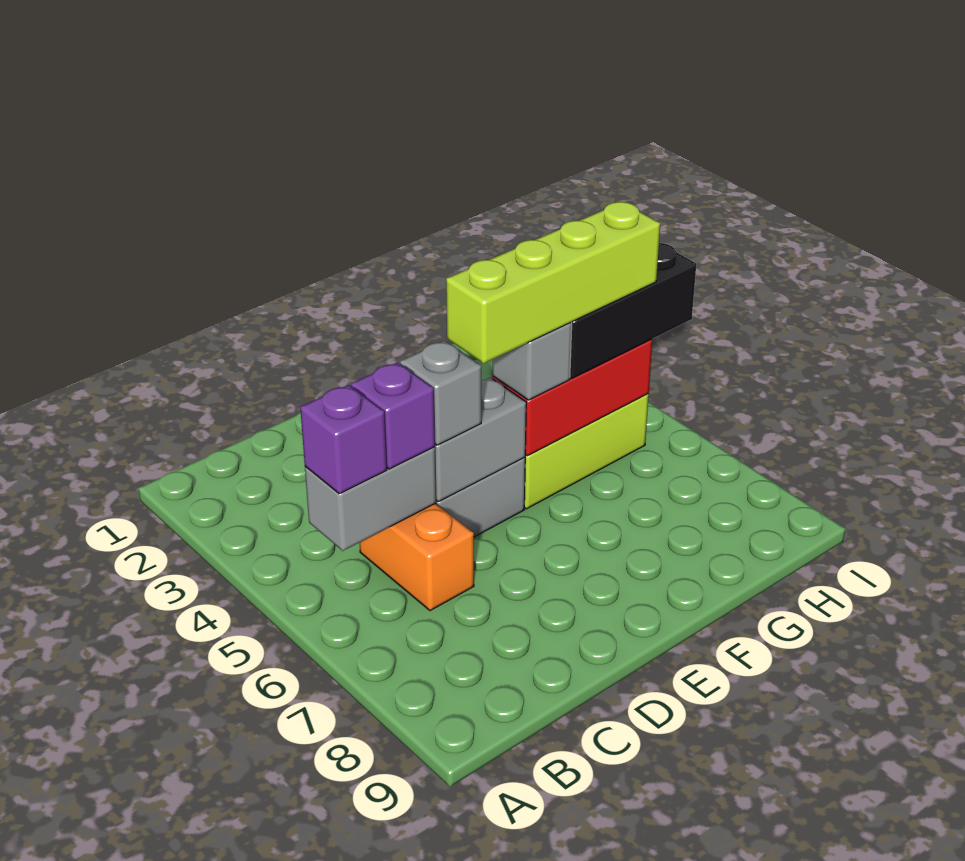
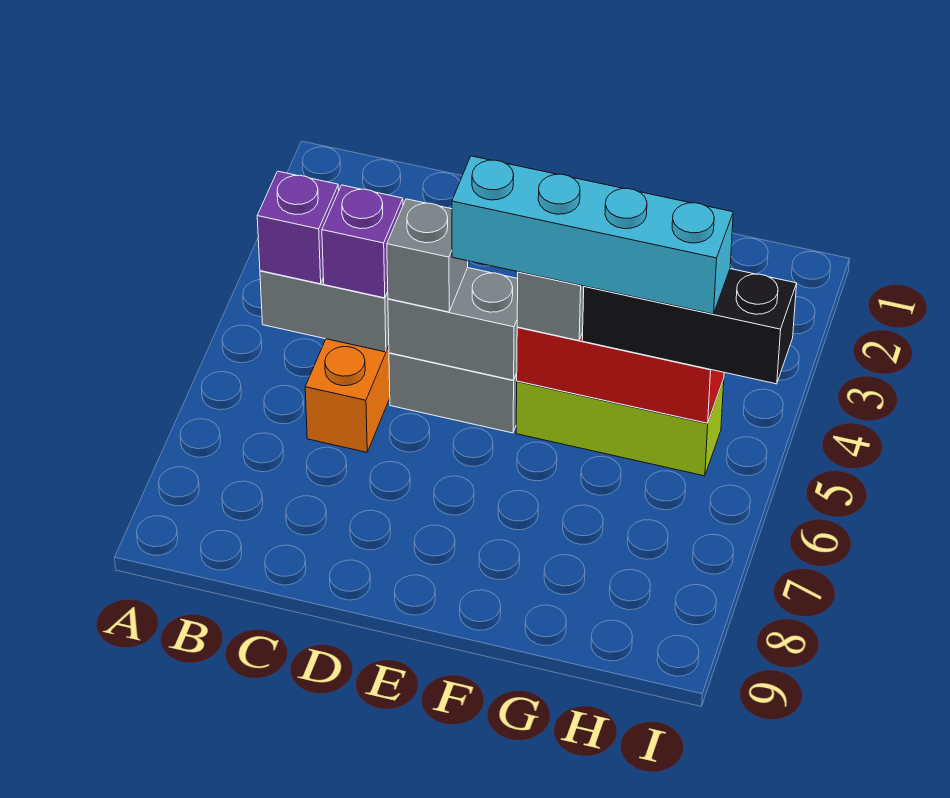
lime brick E5:H5 level 4 -> cyan brick E5:H5 level 4

